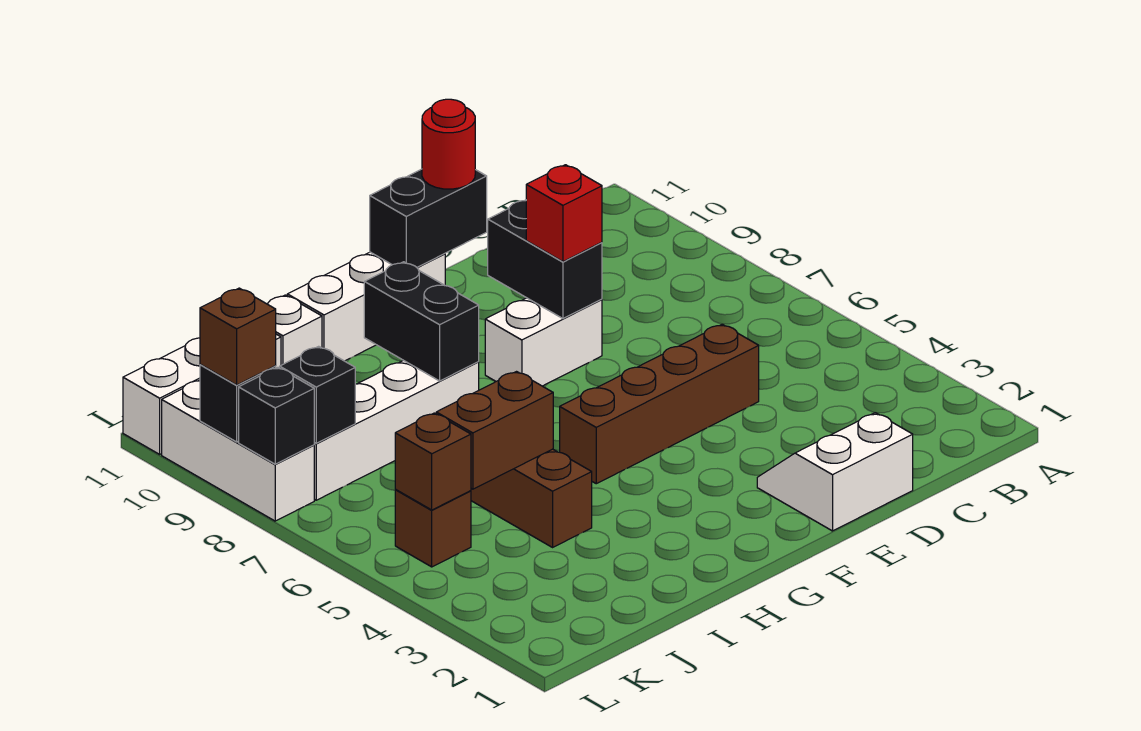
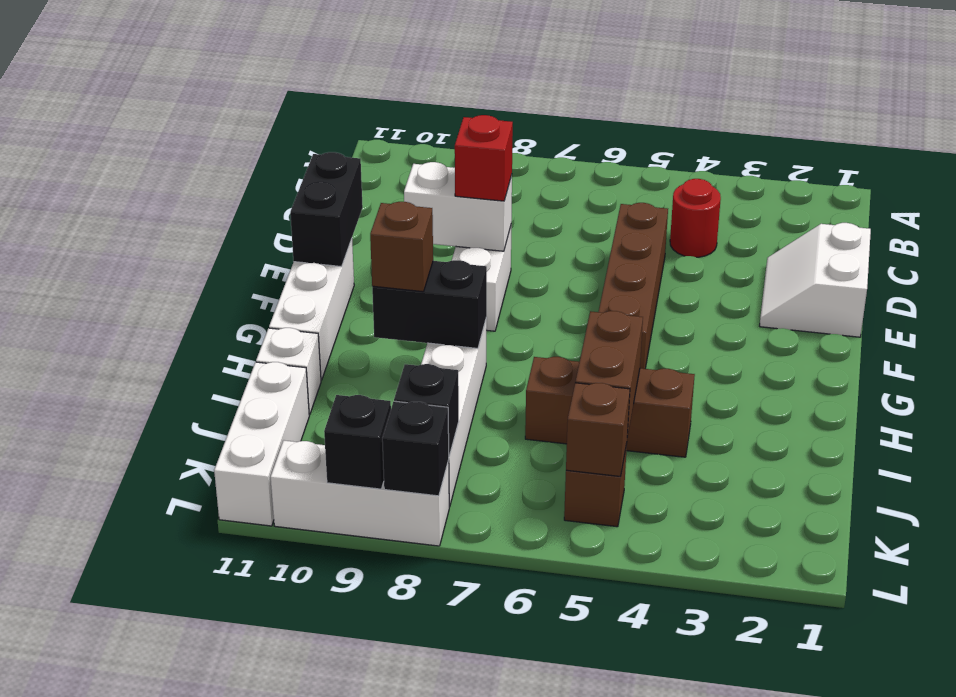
black brick E8:E9 level 2 -> white brick E8:E9 level 2
red round brick E11 level 3 -> red round brick C4 level 1
brown brick L9 level 3 -> brown brick H9 level 3

